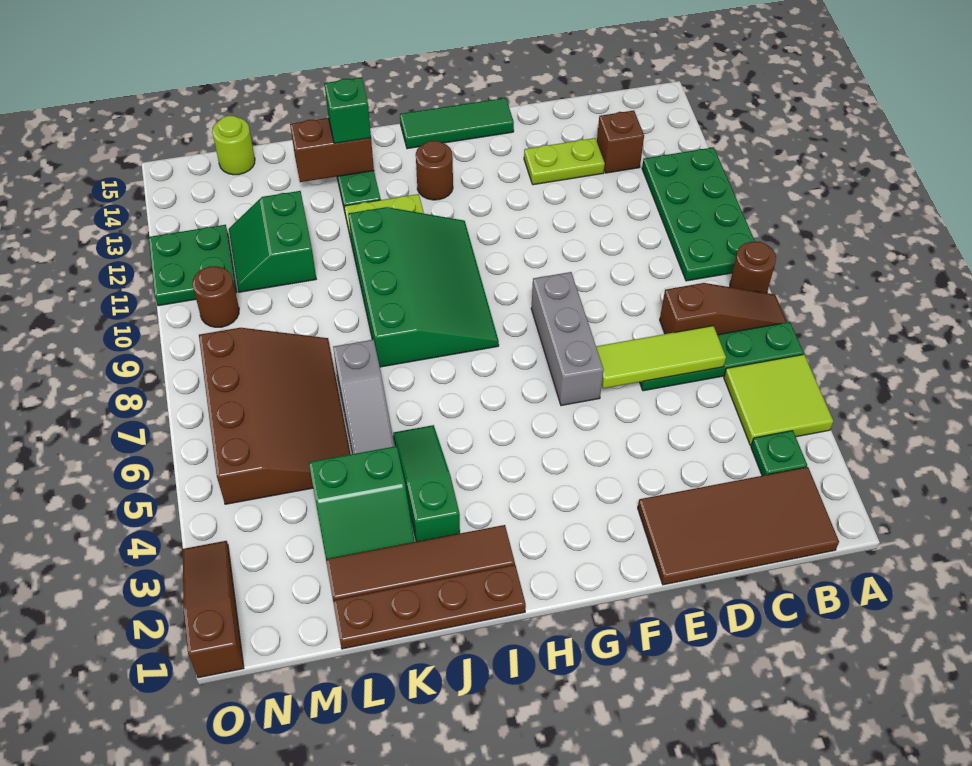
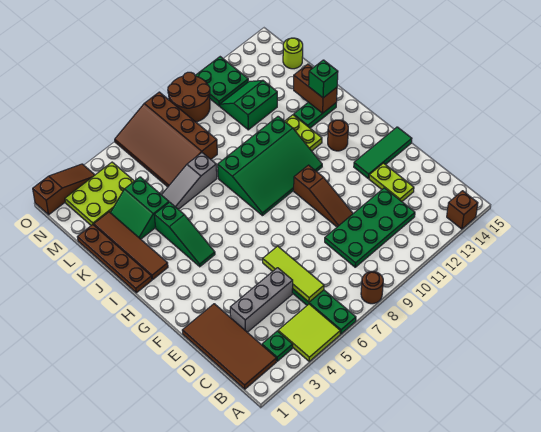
brown slope A7:C7 level 1 top C -> brown slope E10:G10 level 1 top G
green plate A9:B12 level 1 -> green plate C9:D12 level 1
brown brick C13 level 1 -> brown brick A14 level 1
grey brick F6:F8 level 1 -> grey brick D3:D5 level 1
green tile F15:H15 level 1 -> green tile F13:F15 level 1
green slope J3:J5 level 1 top 3 -> green slope H4:J4 level 1 top J
brown slope L5:N8 level 1 top N -> brown slope L6:O8 level 1 top 8
none -> lime plate M2:N4 level 1
brown round brick N10 level 1 -> brown round brick N9:O10 level 1

